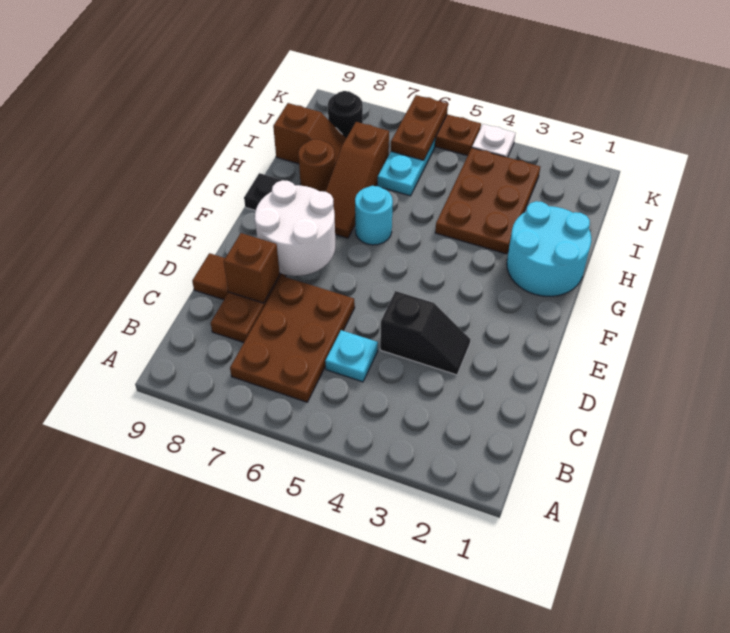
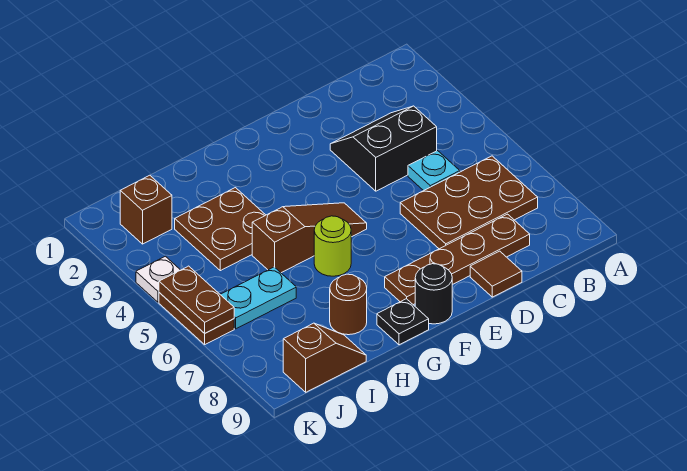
black slope D3:D4 level 1 top 4 -> black slope C3:D4 level 1 top 4
brown brick D8 level 2 -> brown brick J2 level 1
white round brick E7:F8 level 2 -> none
cyan round brick G1:H2 level 1 -> none
cyan round brick G6 level 1 -> lime round brick G6 level 1
brown slope G7:I7 level 1 top I -> brown slope F5:H5 level 1 top H
brown plate H3:J4 level 1 -> brown plate H3:I4 level 1
brown slope I8:I9 level 1 top 9 -> brown slope I9:J9 level 1 top J
brown plate J6:K6 level 2 -> brown plate K5:K6 level 2
black round brick J8 level 1 -> black round brick F9 level 1

